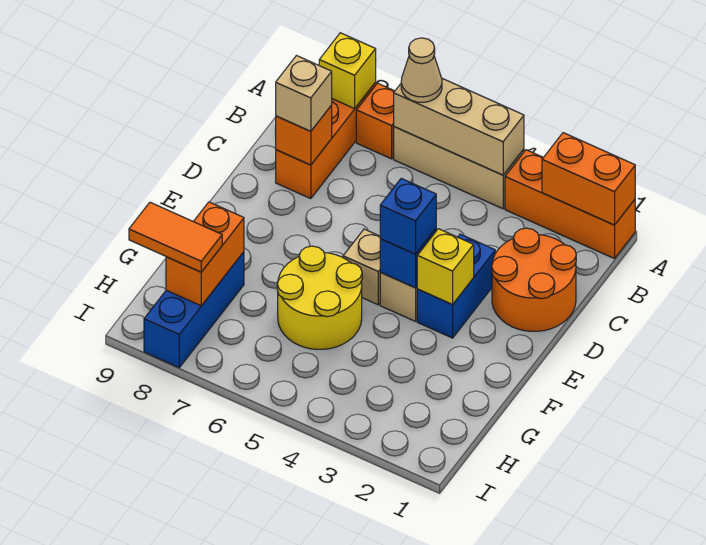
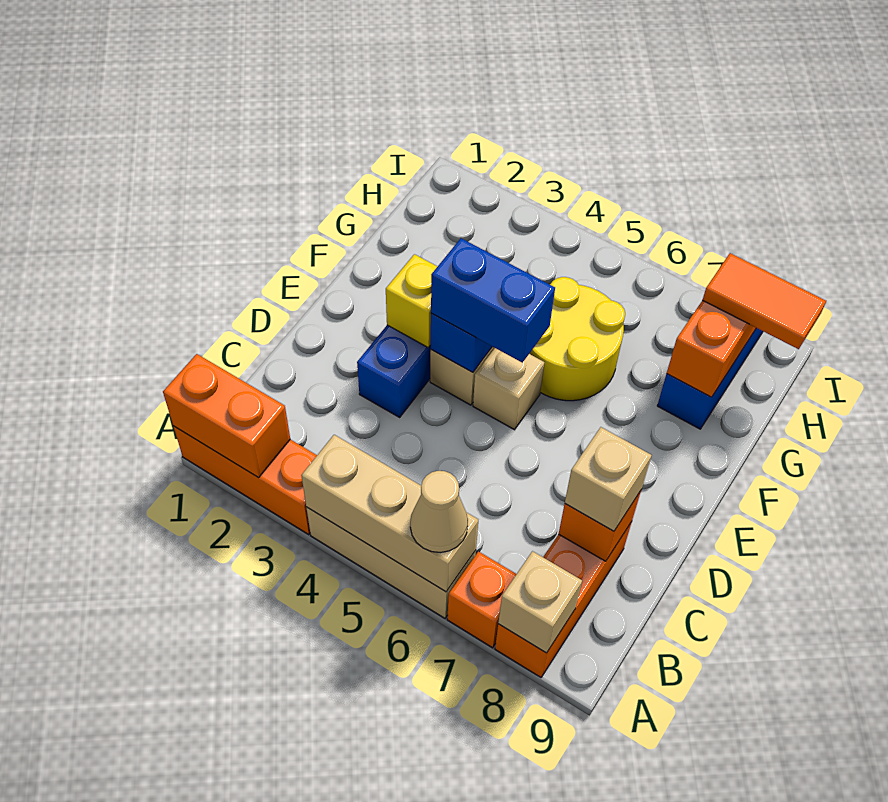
yellow brick A8 level 2 -> tan brick A8 level 2
orange round brick C1:D2 level 1 -> none
blue brick E4 level 3 -> blue brick E4:E5 level 3

